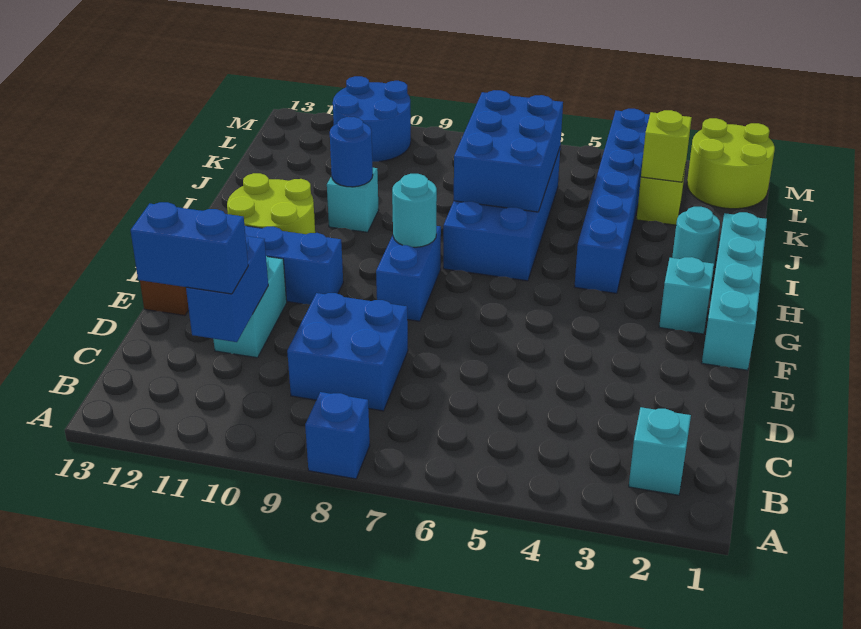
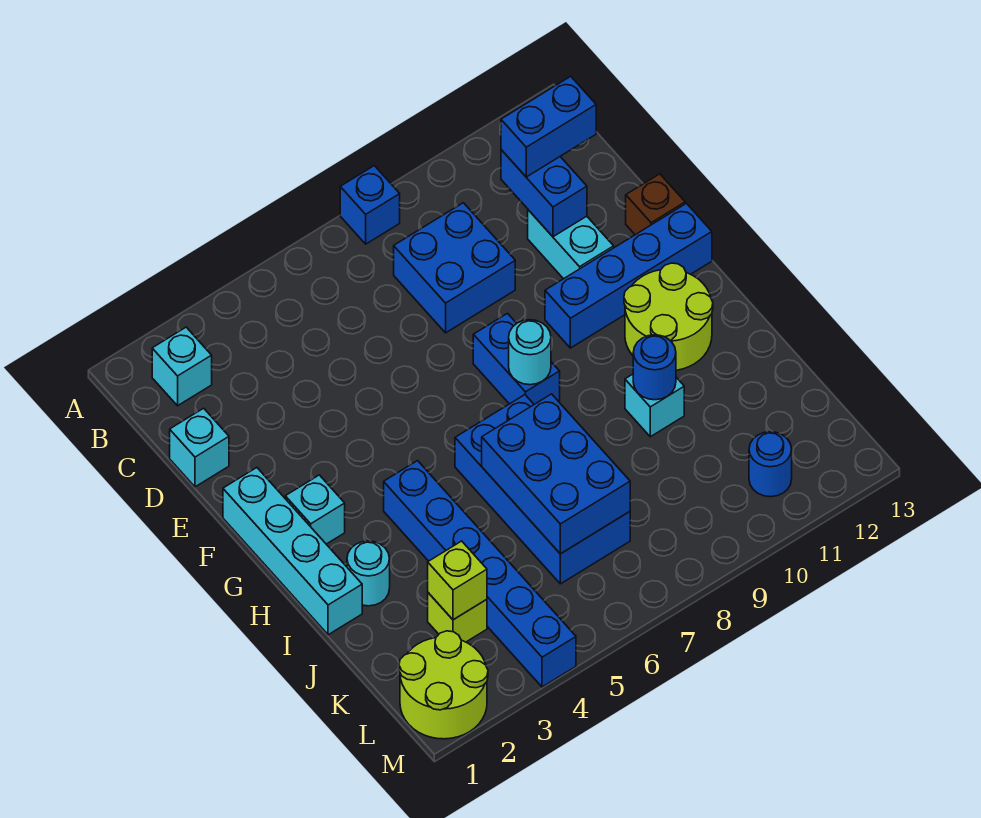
none -> cyan brick D1 level 1
blue round brick L10:M11 level 1 -> blue round brick L11 level 1

